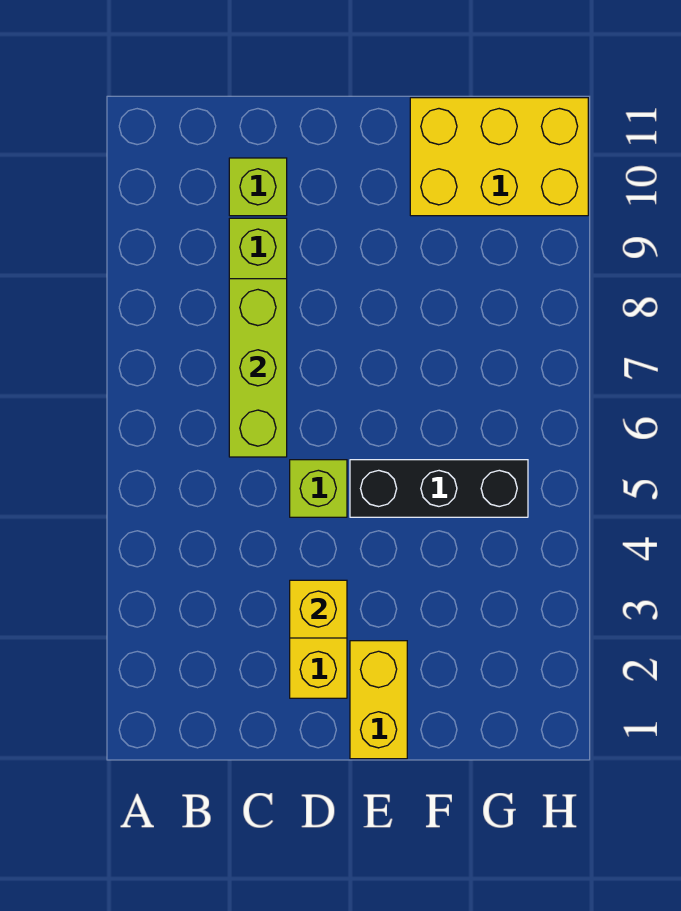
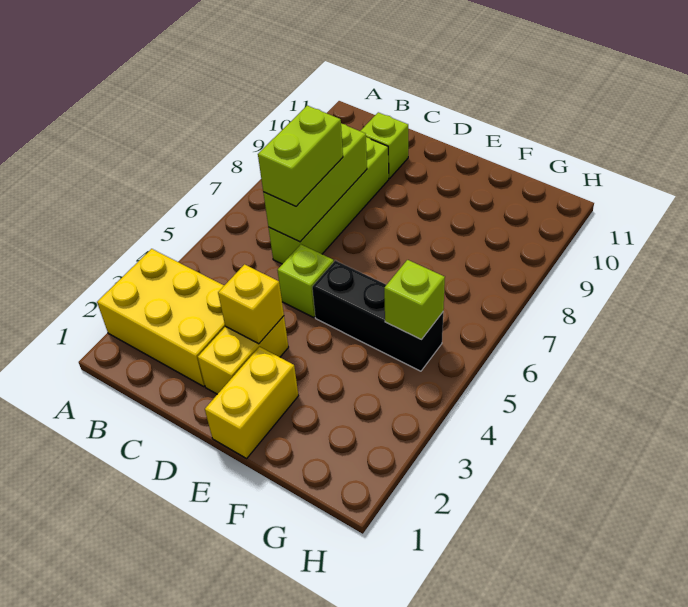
none -> lime brick C6:C7 level 3
yellow brick F10:H11 level 1 -> yellow brick A2:C3 level 1
none -> lime brick G5 level 2

